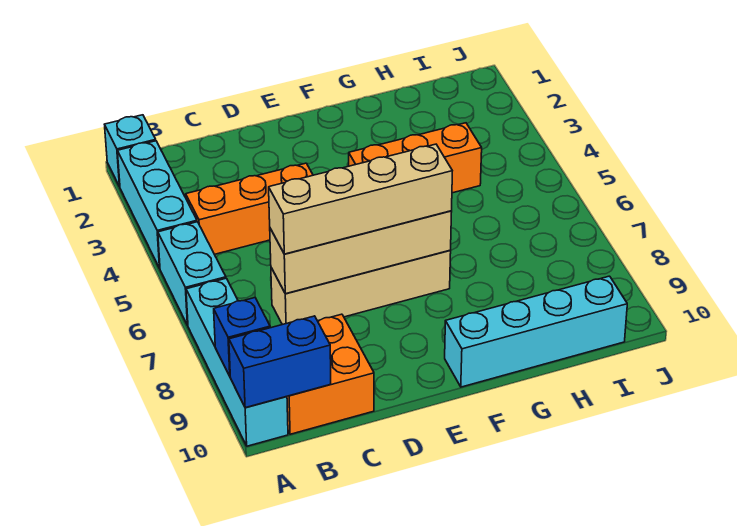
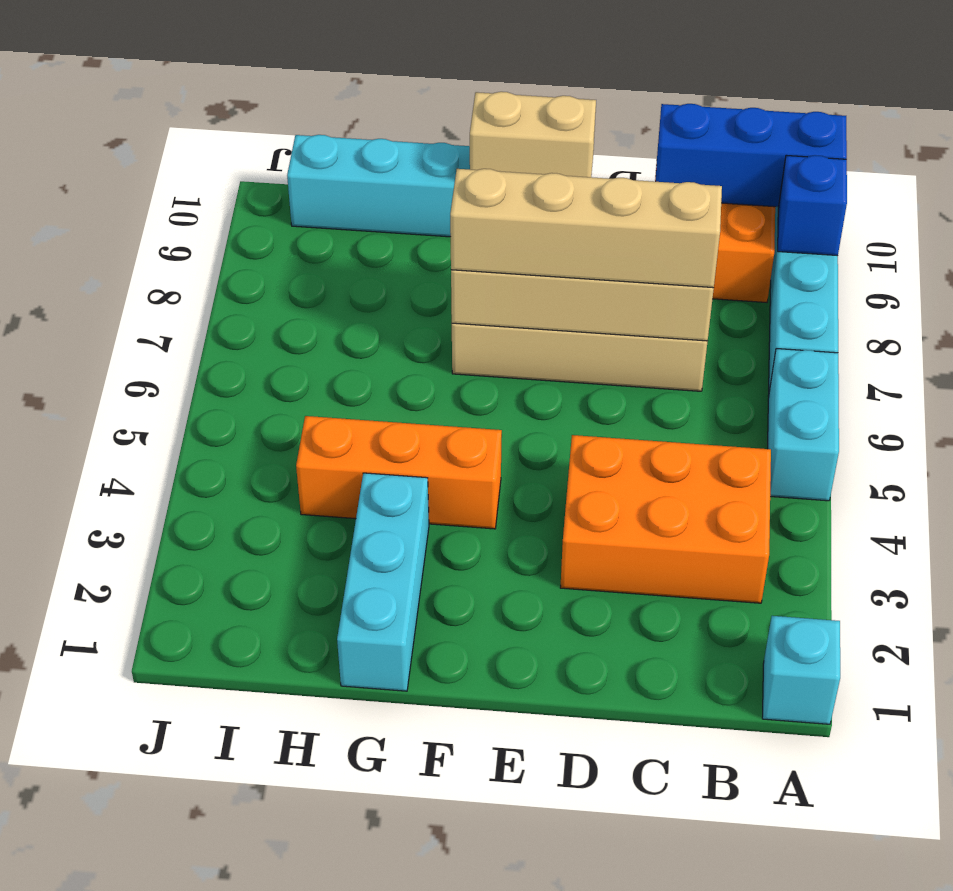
cyan brick A2:A4 level 1 -> cyan brick G1:G3 level 1
blue brick A10:B10 level 2 -> blue brick A10:C10 level 2
orange brick B4:D4 level 1 -> orange brick B3:D4 level 1
none -> tan brick E10:F10 level 2

